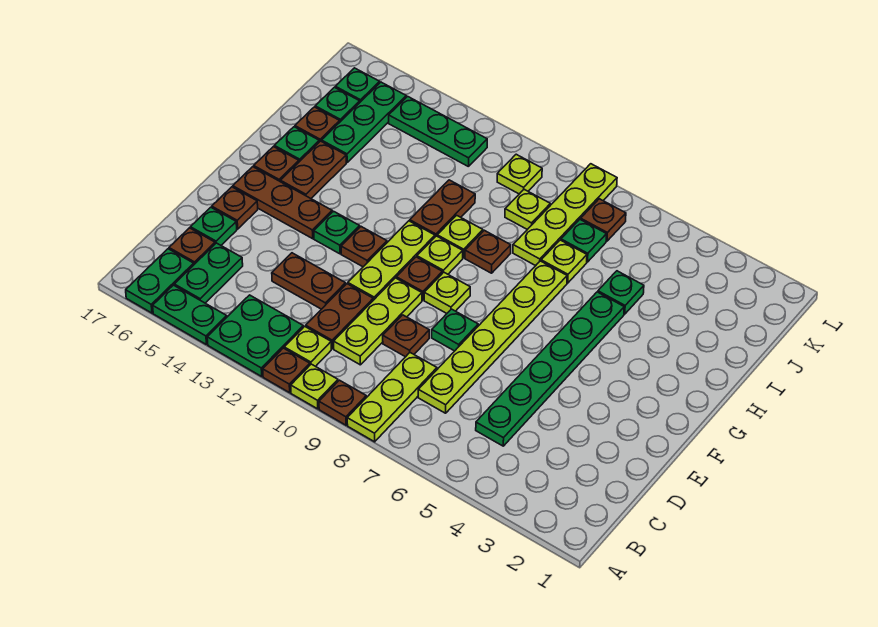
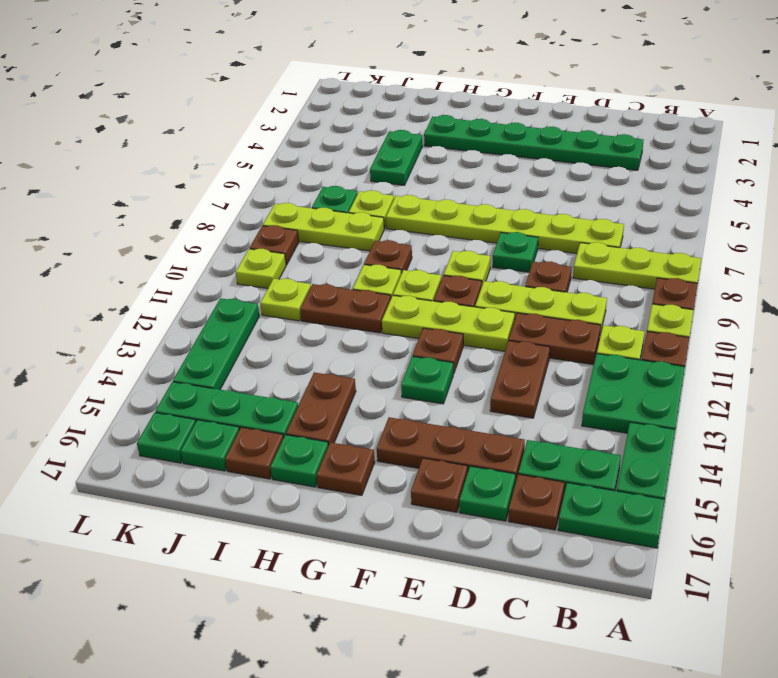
green plate C5:H5 level 1 -> green plate C3:H3 level 1
brown plate F14:F16 level 1 -> brown plate D15:F15 level 1
brown plate G15:H15 level 1 -> brown plate H14:H15 level 1
green plate I5 level 1 -> green plate I4:I5 level 1
lime plate I8:L8 level 1 -> lime plate I8:K8 level 1
lime plate J9 level 1 -> lime plate J11 level 1
brown plate K7 level 1 -> brown plate K9 level 1

